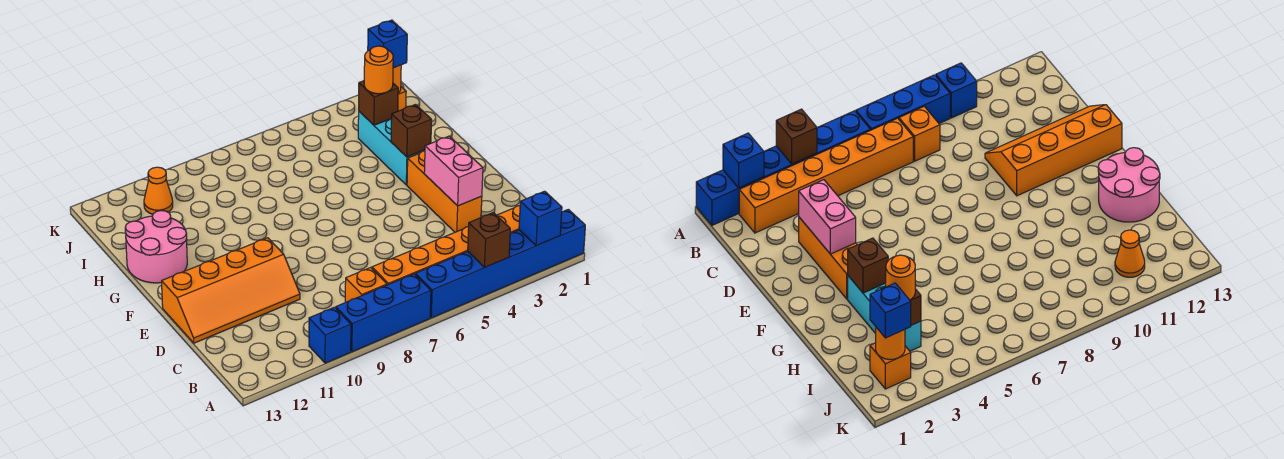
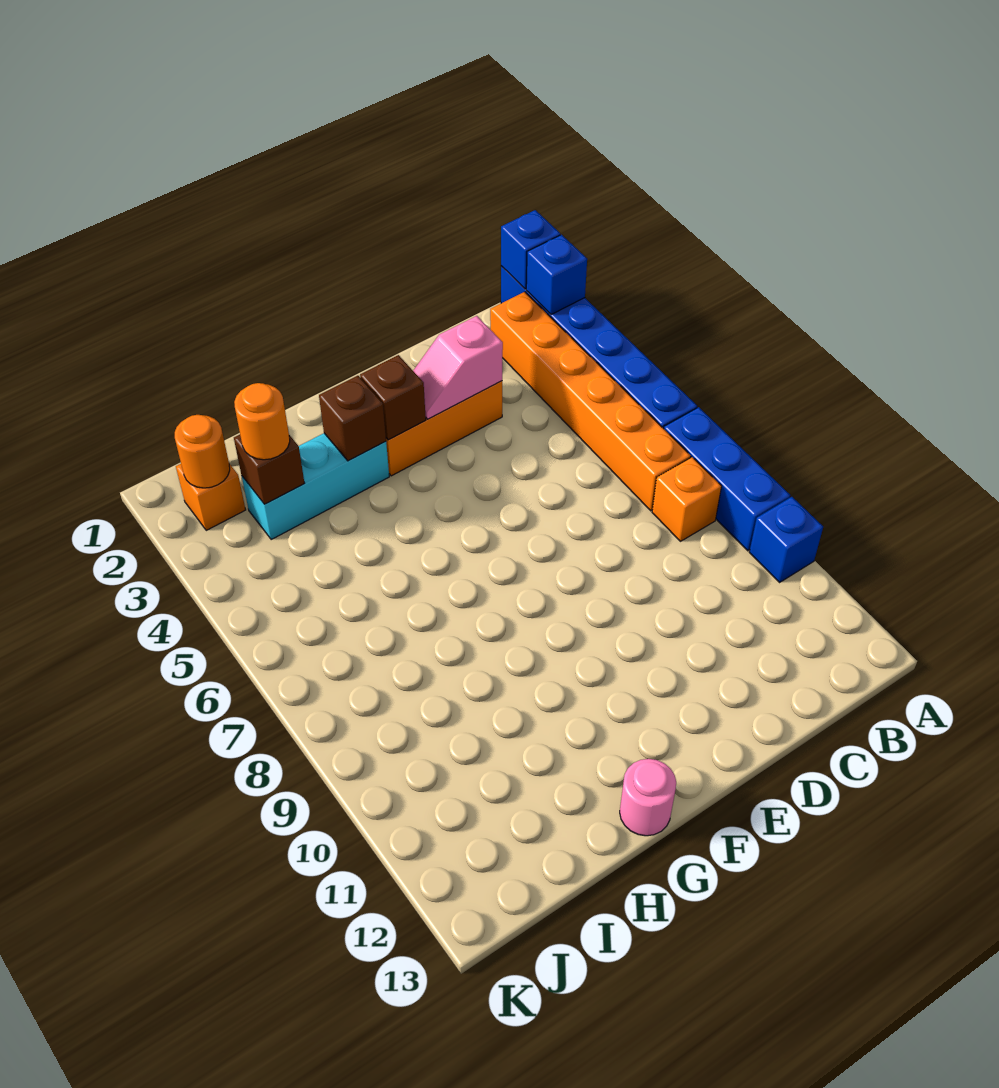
brown brick A4 level 2 -> brown brick F3 level 2
pink brick D3:E3 level 2 -> pink slope D3:E3 level 2 top D
orange slope D10:E13 level 1 top E -> none
pink round brick G12:H13 level 1 -> pink round brick G13 level 1
blue brick J2 level 3 -> blue brick A1 level 2
orange cone J11 level 1 -> none

